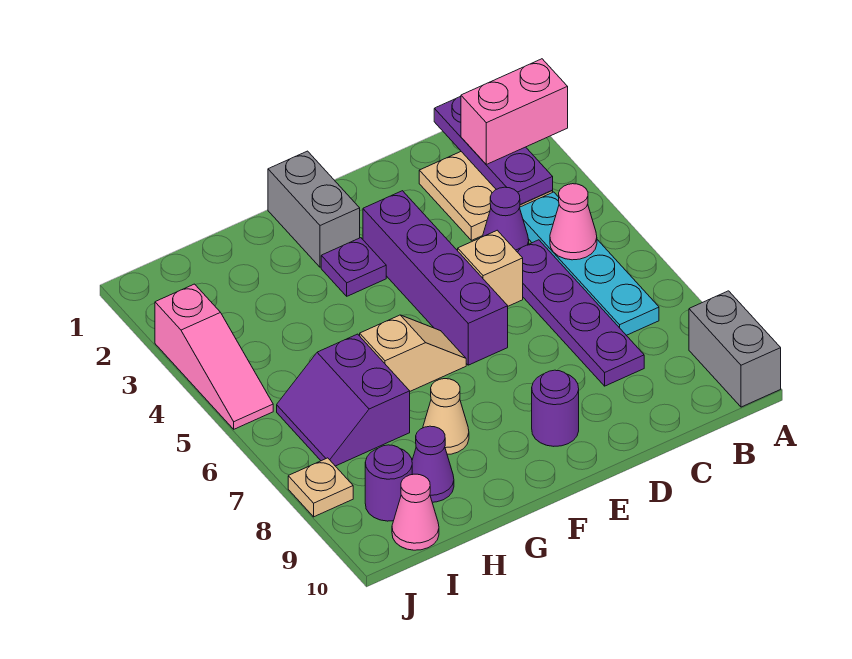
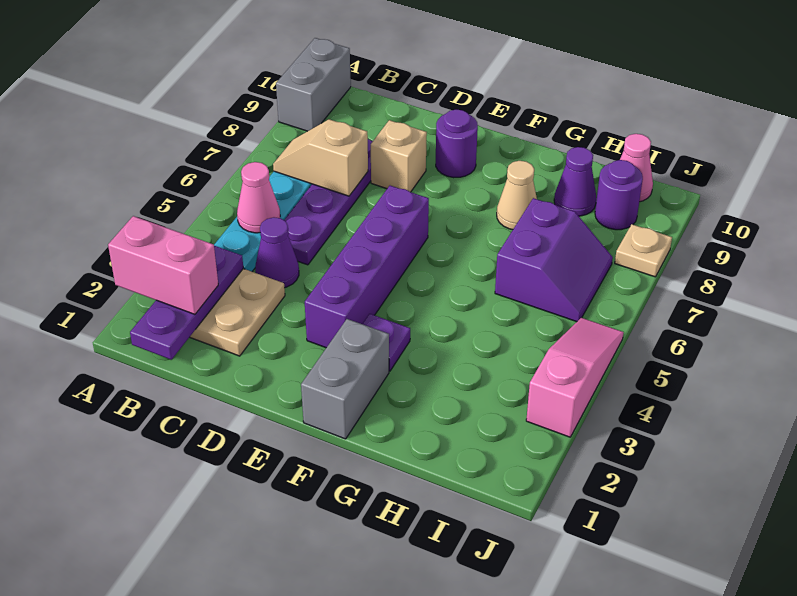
tan brick D5 level 1 -> tan brick D8 level 1
tan slope F6:G6 level 1 top G -> tan slope B7:C7 level 2 top C

